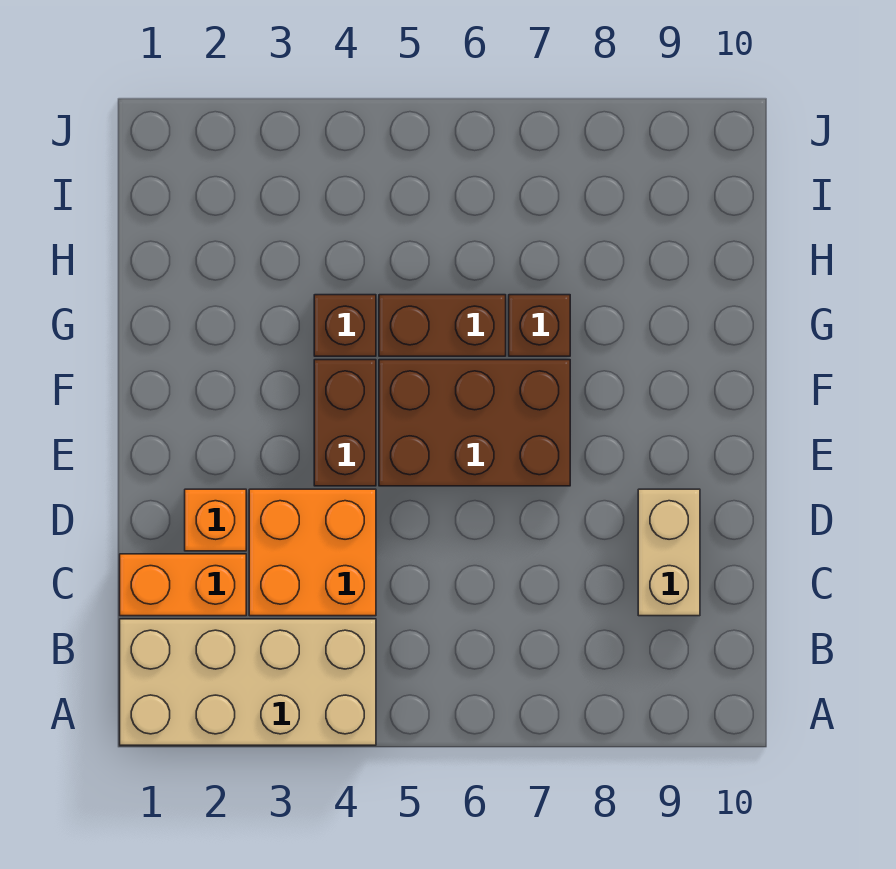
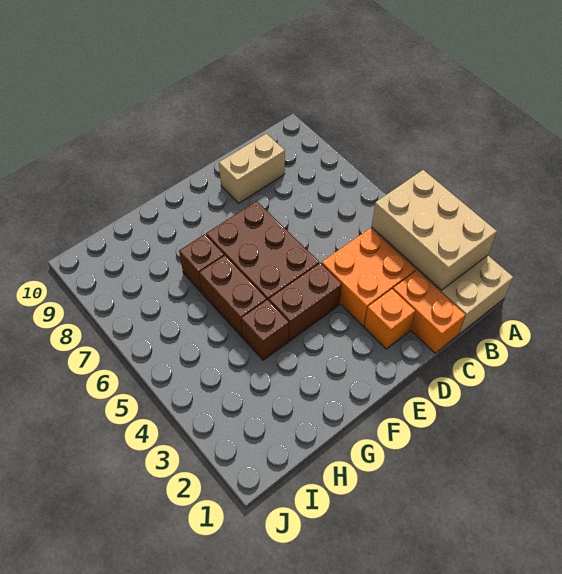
none -> tan brick A2:B4 level 2

